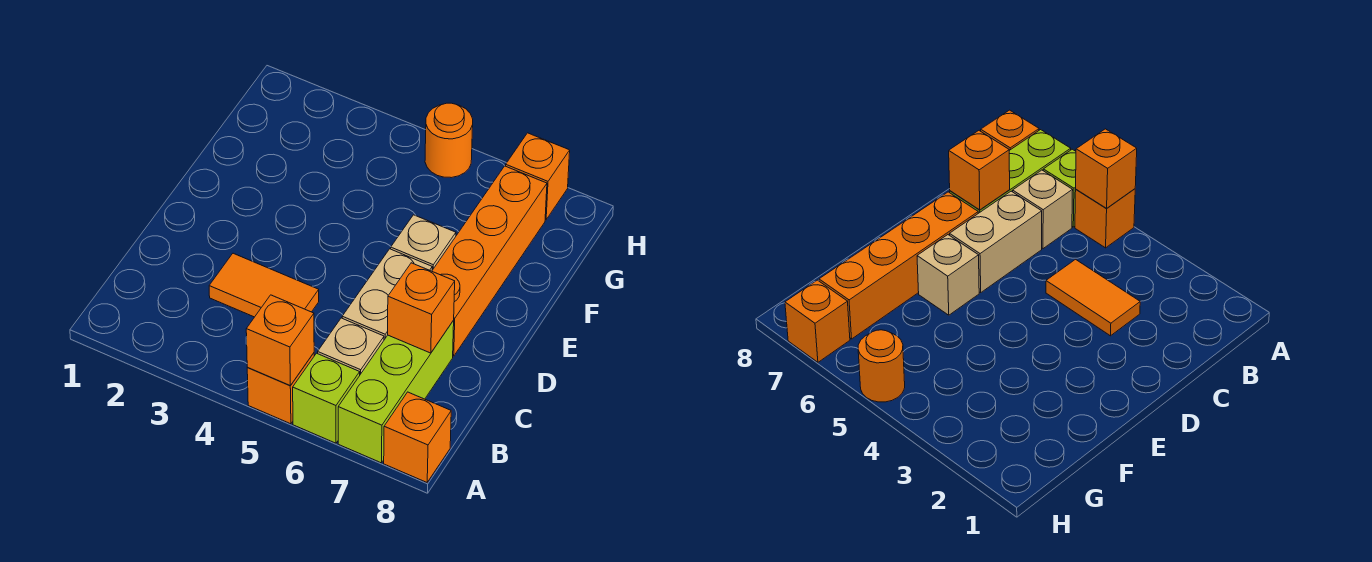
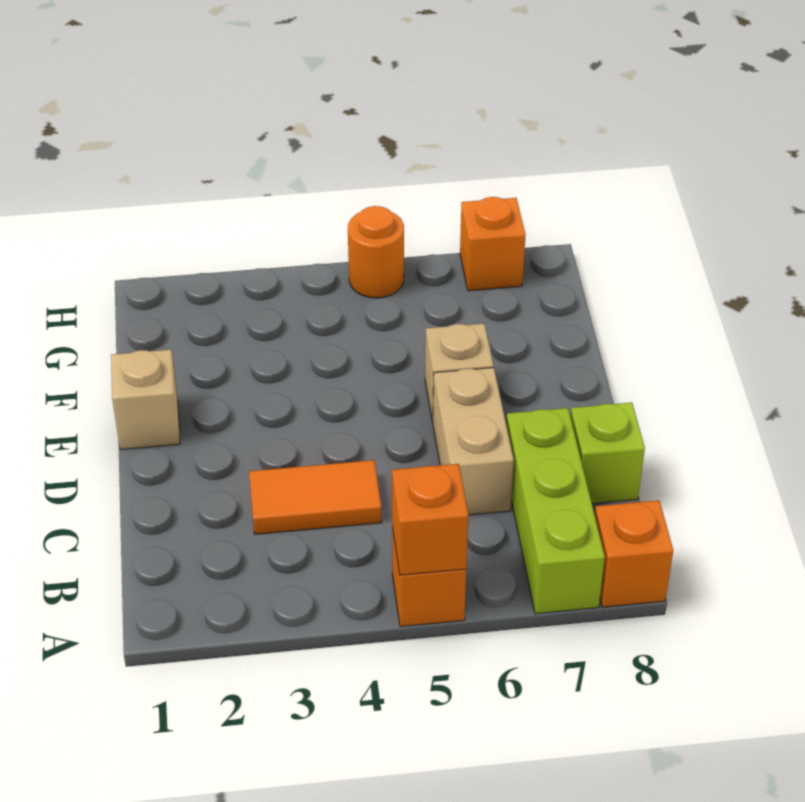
lime brick A6 level 1 -> lime brick C8 level 1
tan brick B6 level 1 -> tan brick E1 level 1
orange brick C7 level 2 -> none
orange brick D7:G7 level 1 -> none

